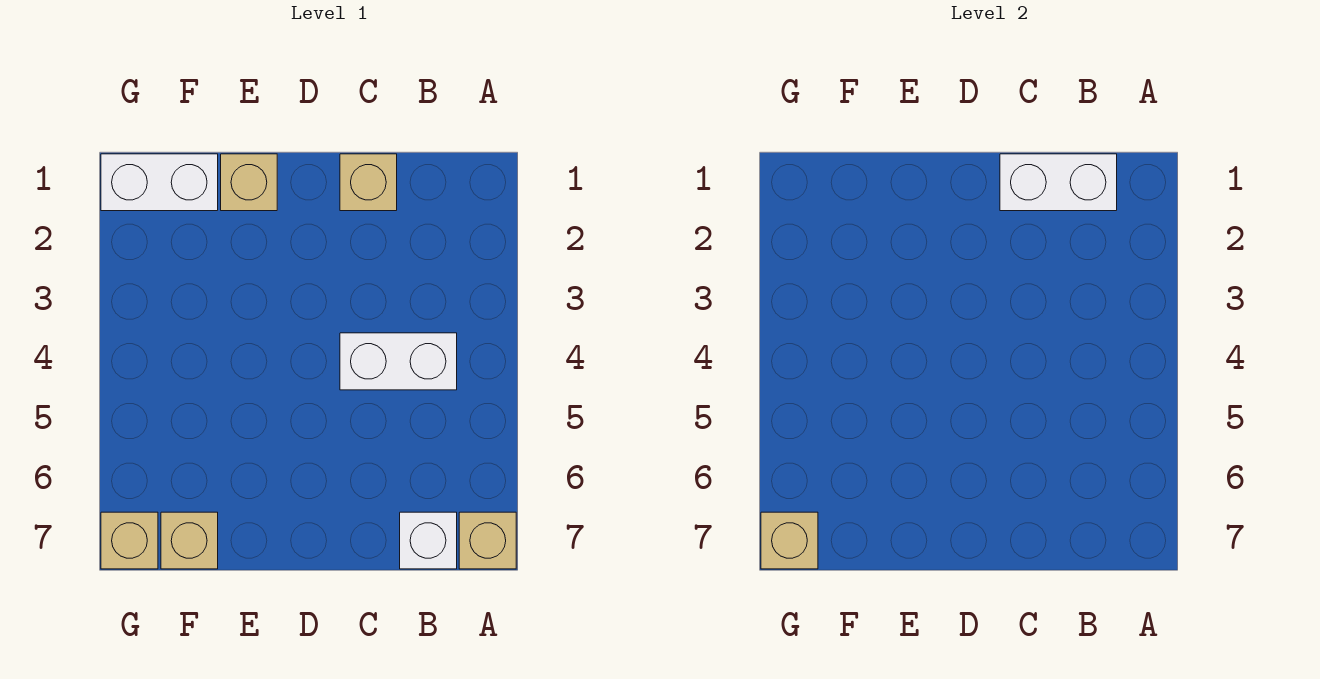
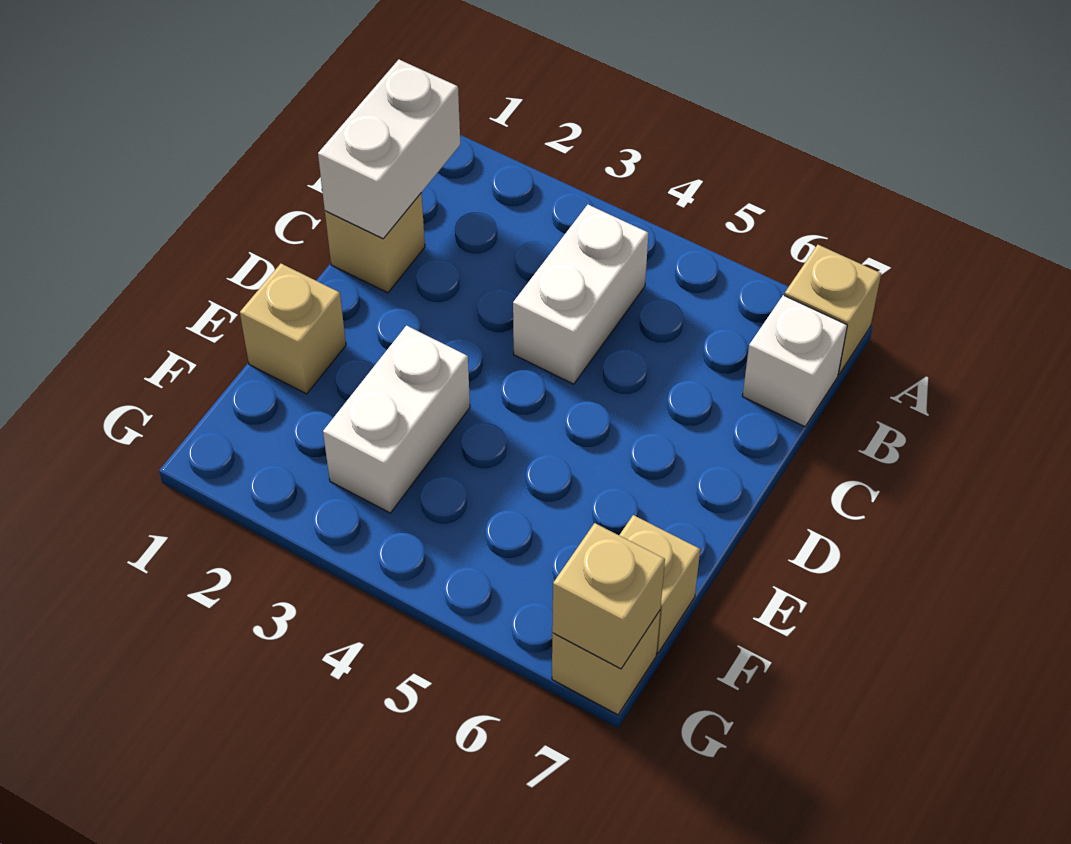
white brick F1:G1 level 1 -> white brick E3:F3 level 1

